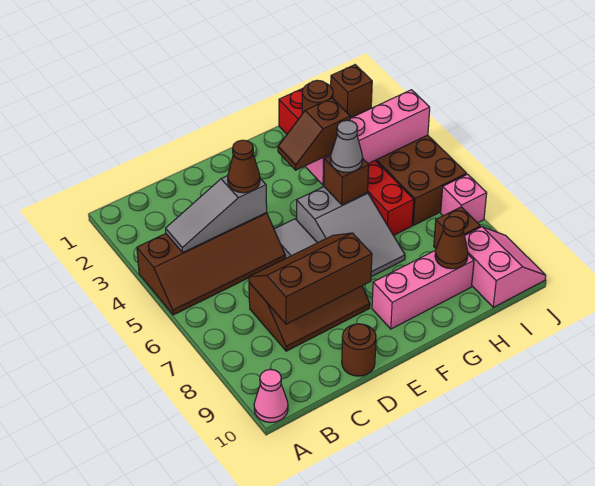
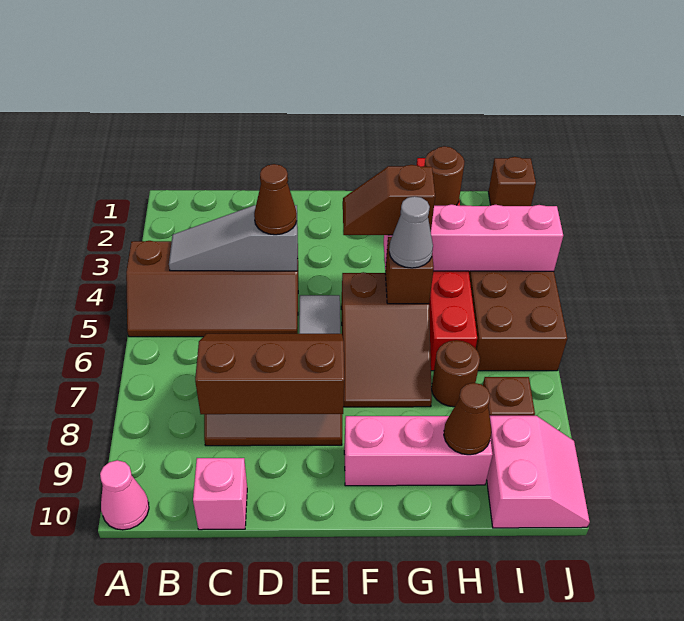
brown round brick D10 level 1 -> brown round brick H7 level 1
grey slope F5:G7 level 1 top 5 -> brown slope F5:G7 level 1 top 5
pink brick J7 level 1 -> pink brick C10 level 1

